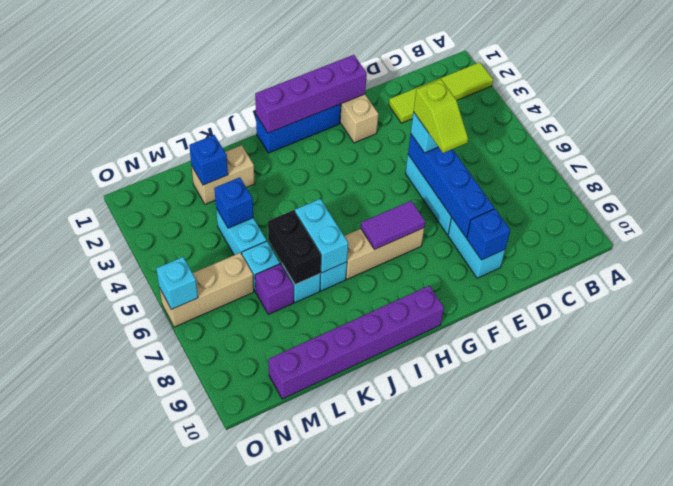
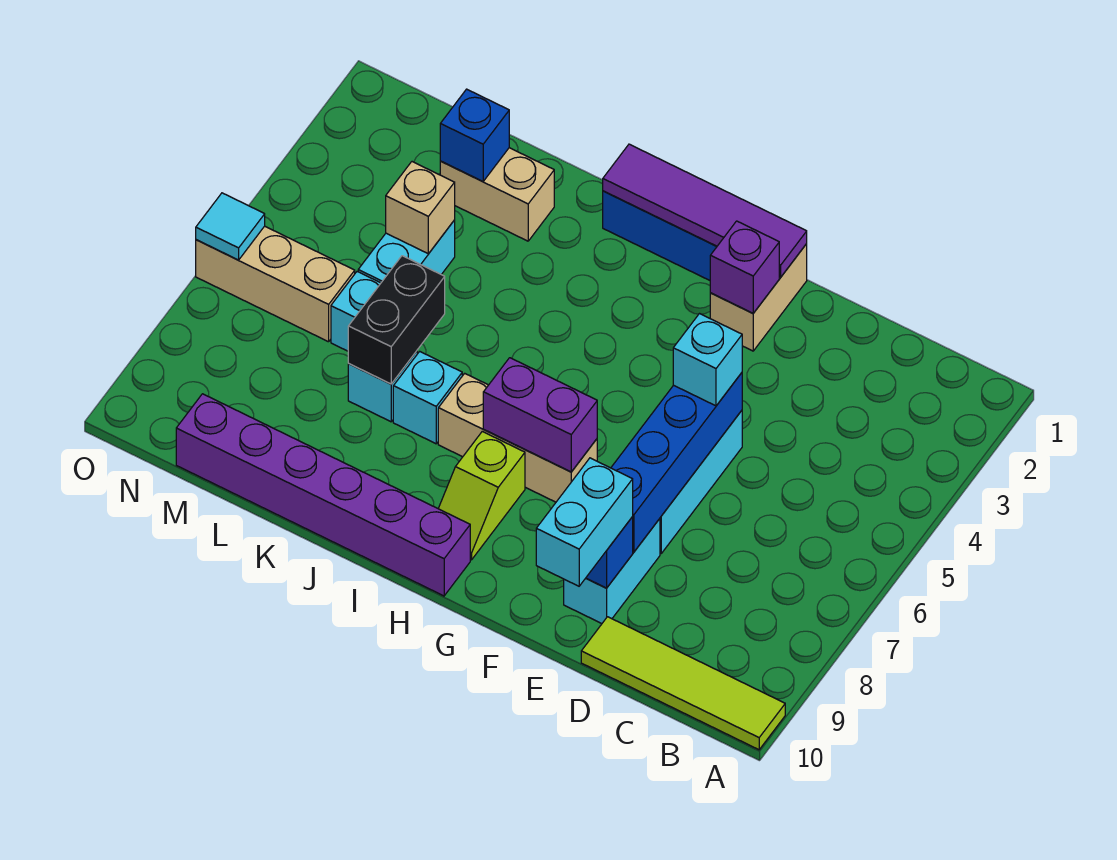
lime tile A2:D2 level 1 -> lime tile A10:D10 level 1
lime slope E5:E6 level 4 top 5 -> lime slope H8:H9 level 1 top 8
purple brick F1:I1 level 2 -> purple tile F1:I1 level 2
purple tile G7:H7 level 2 -> purple brick G7:H7 level 2
cyan brick J6:J7 level 2 -> cyan brick E9:E10 level 3
blue brick L4 level 2 -> tan brick L4 level 2
purple brick L7 level 1 -> purple brick F2 level 2
cyan brick O6 level 2 -> cyan tile O6 level 2

